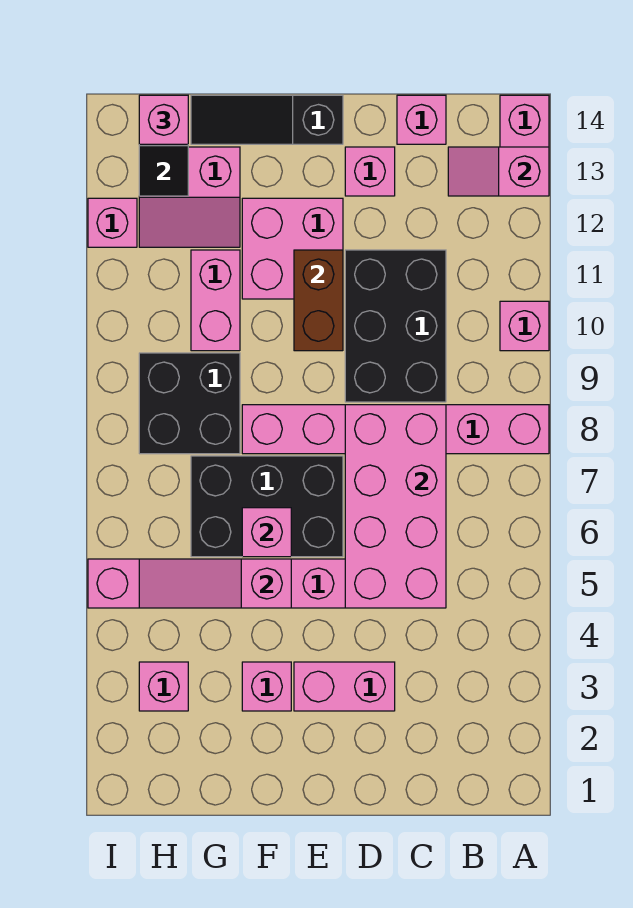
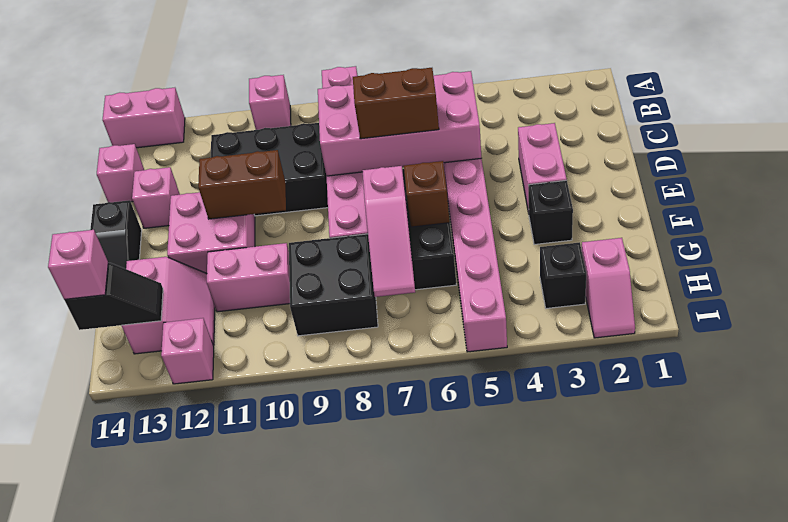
pink slope A13:B13 level 2 top A -> pink slope H2:I2 level 1 top H
none -> brown brick D6:D7 level 3
pink brick F3 level 1 -> black brick F3 level 1
pink slope F5:H5 level 2 top F -> pink slope F7:H7 level 2 top F
pink brick F6 level 2 -> brown brick F6 level 2
pink brick H3 level 1 -> black brick H3 level 1

